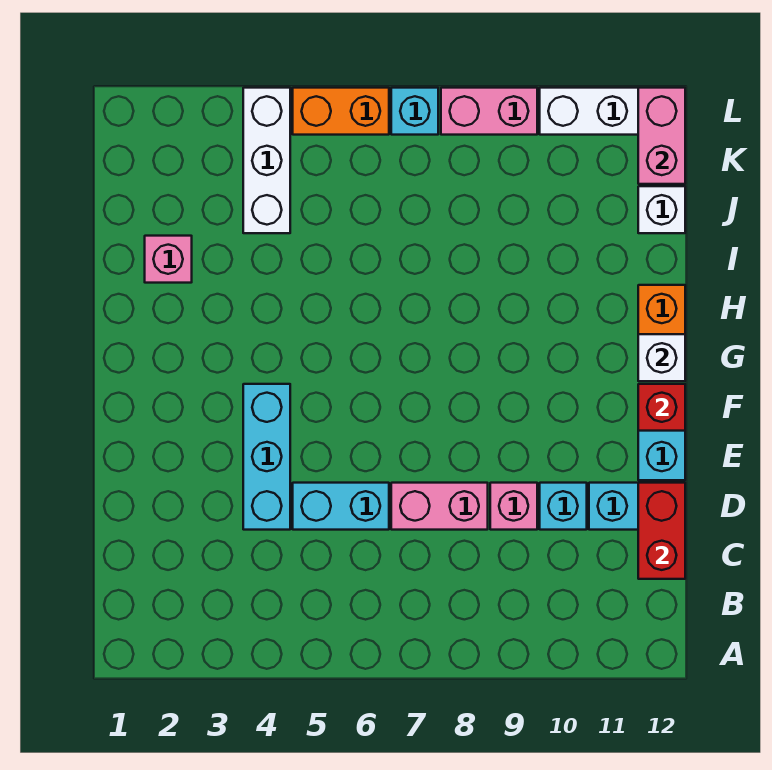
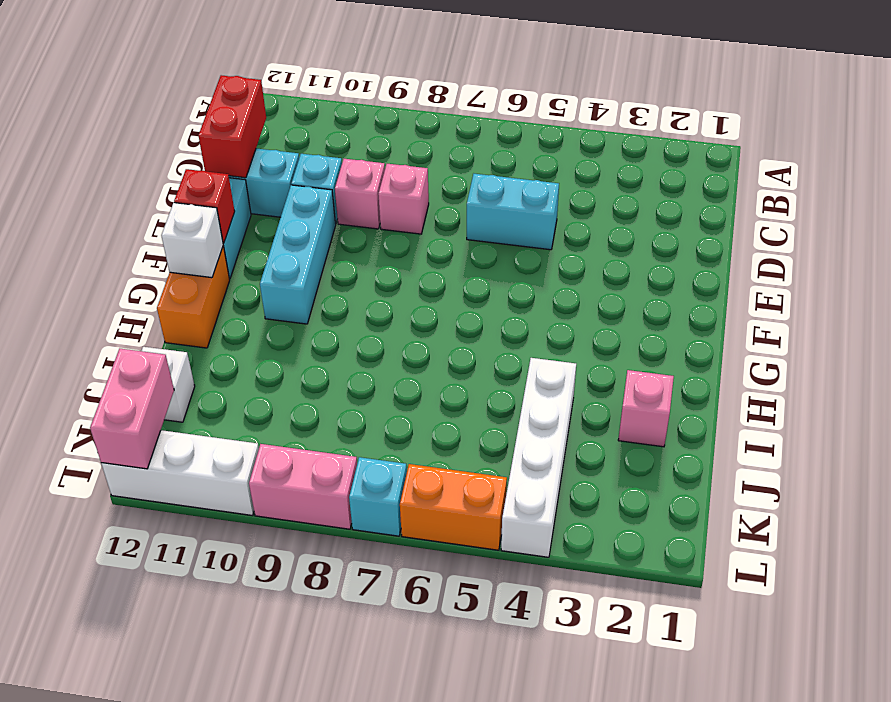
cyan brick D4:F4 level 1 -> cyan brick E10:G10 level 1
pink brick D7:D8 level 1 -> pink brick D8 level 1
white brick J4:L4 level 1 -> white brick I4:L4 level 1

